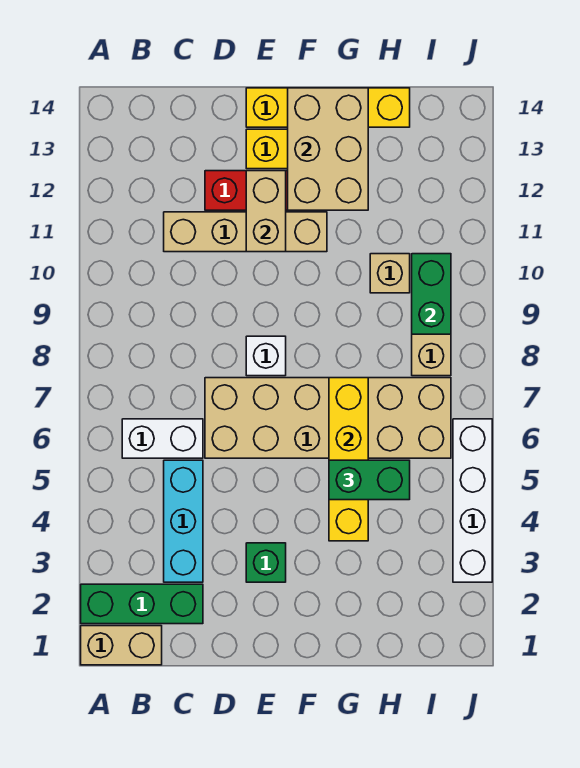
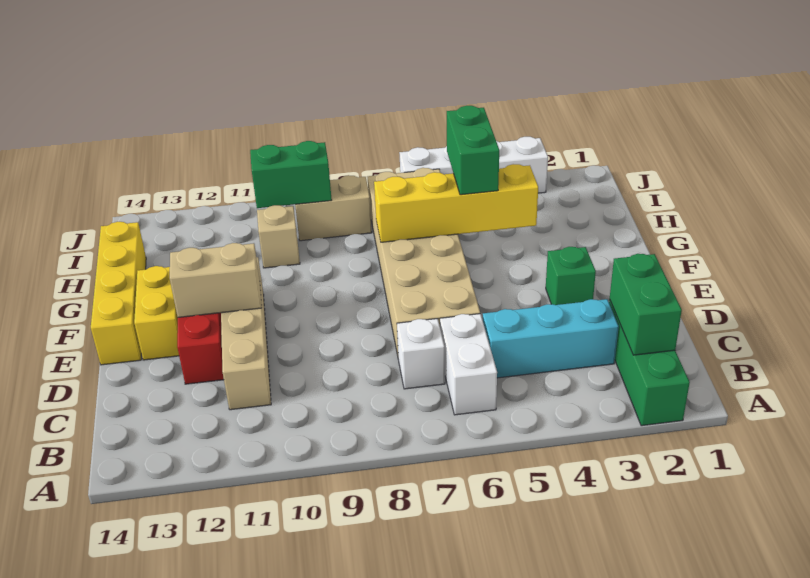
tan brick A1:B1 level 1 -> none
none -> green brick B2:C2 level 2
white brick E8 level 1 -> white brick C7 level 1
tan brick F12:G14 level 2 -> none

